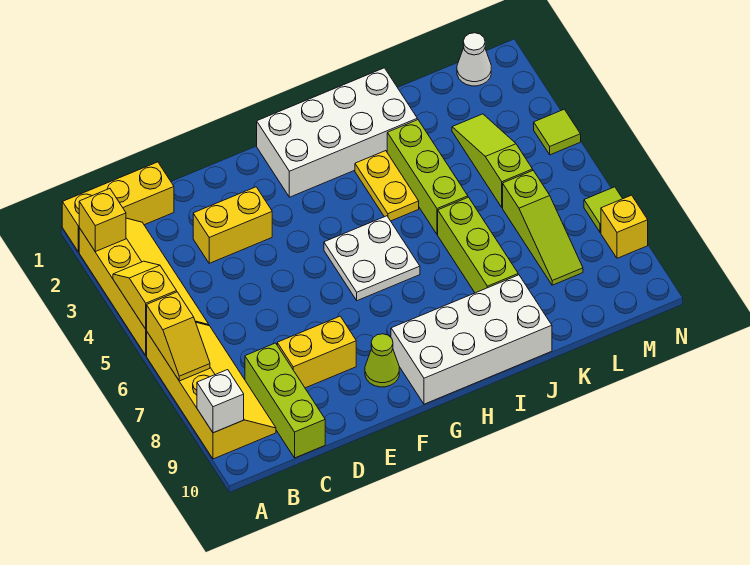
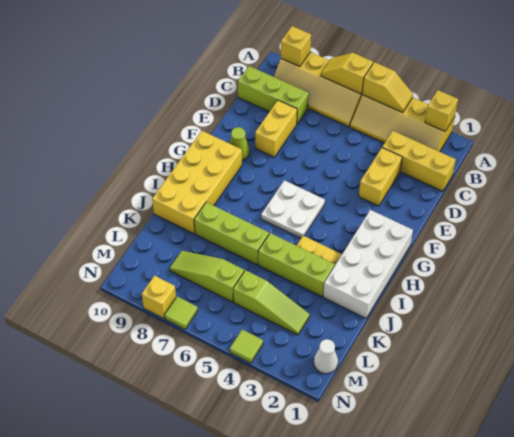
yellow brick A1:C1 level 1 -> yellow brick C1:C3 level 1
white brick A9 level 2 -> yellow brick A9 level 2
white brick G9:J10 level 1 -> yellow brick G9:J10 level 1

